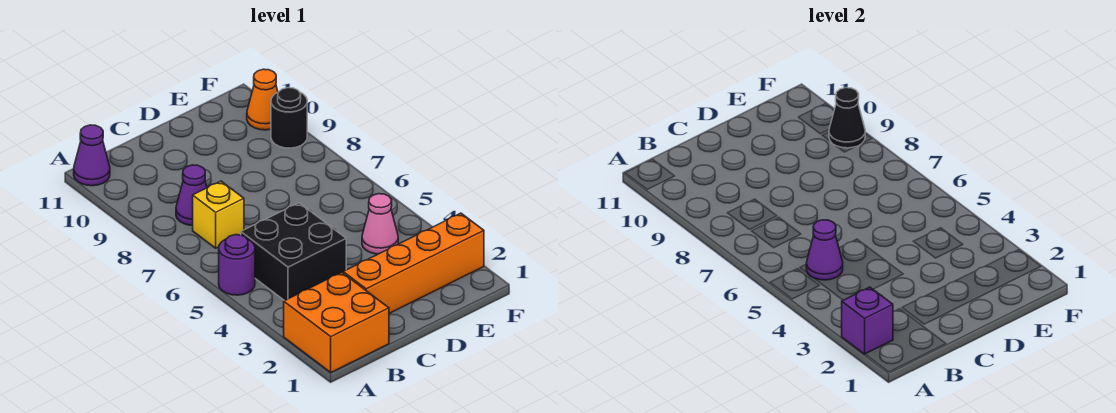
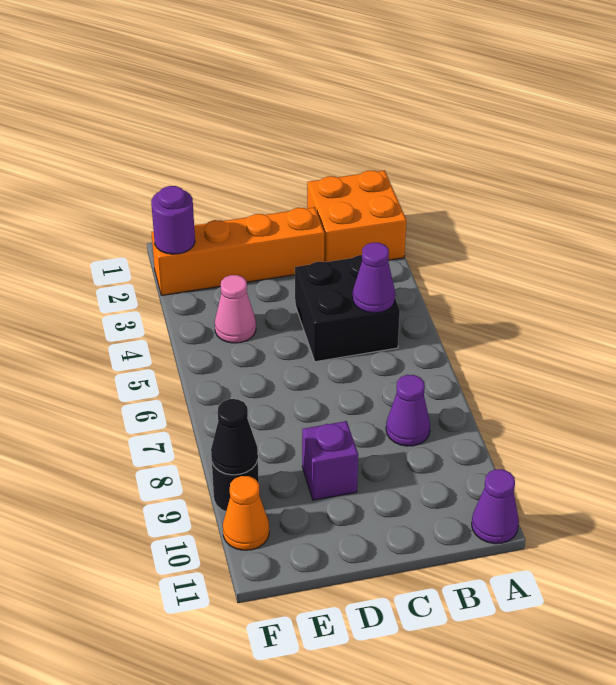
purple brick A2 level 2 -> purple brick D9 level 1
purple round brick A5 level 1 -> purple round brick F2 level 2
yellow brick B7 level 1 -> none

